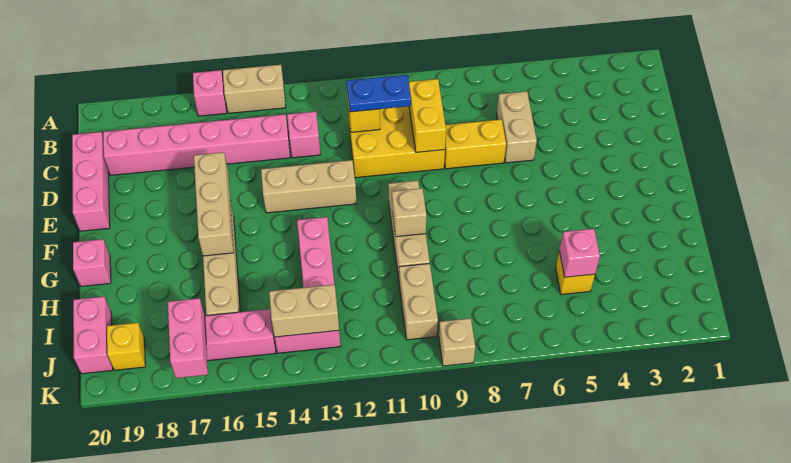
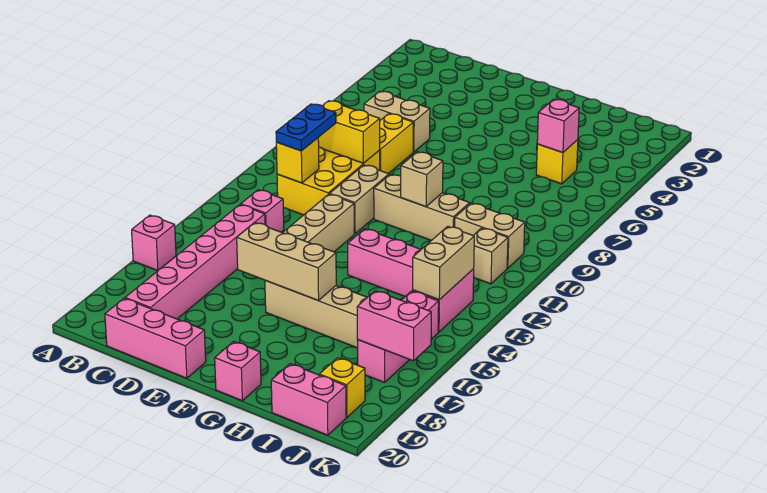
tan brick A14:A15 level 1 -> tan brick E10:E11 level 1
tan brick K9 level 1 -> tan brick J11 level 1

